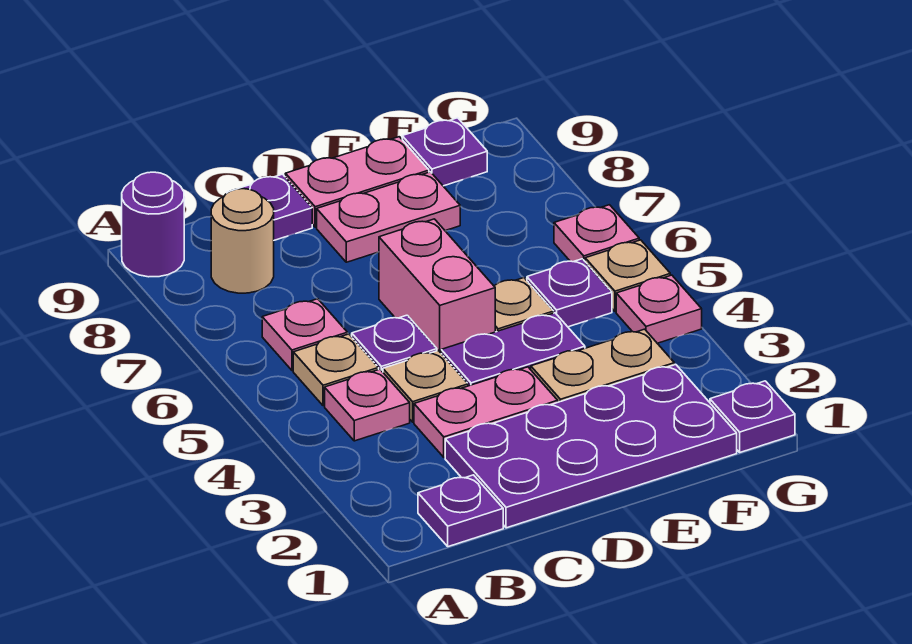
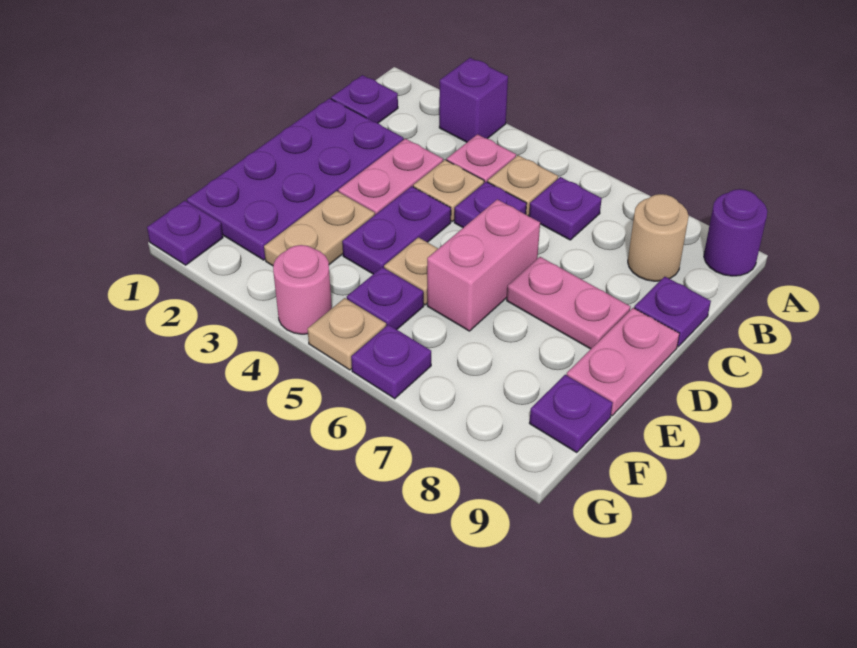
none -> purple brick A3 level 1
pink plate B6 level 1 -> purple plate B6 level 1
pink brick D5:D6 level 1 -> pink brick D6:E6 level 1
pink plate D8:E8 level 1 -> pink plate D7:D8 level 1
pink plate G4 level 1 -> pink round brick G4 level 1
pink plate G6 level 1 -> purple plate G6 level 1

